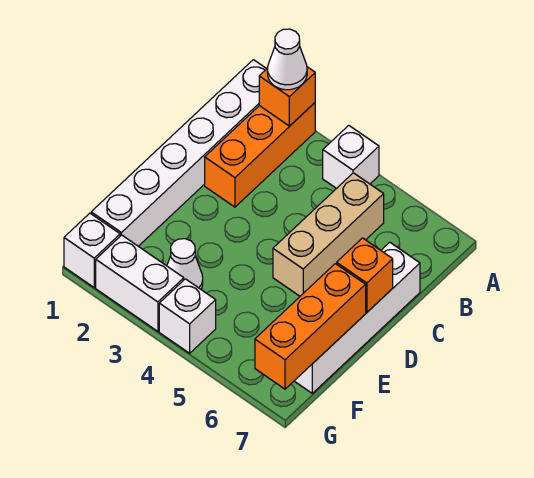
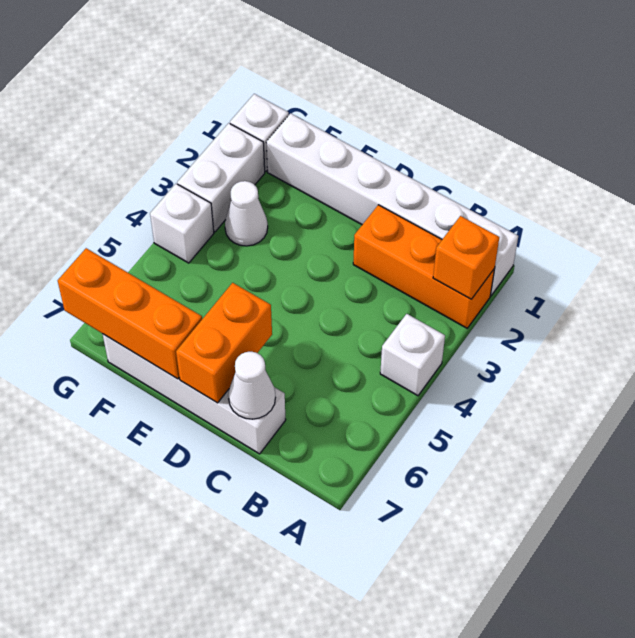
white cone A2 level 3 -> white cone C7 level 2
tan brick B5:D5 level 1 -> none
orange brick D7 level 2 -> orange brick D6:D7 level 2

